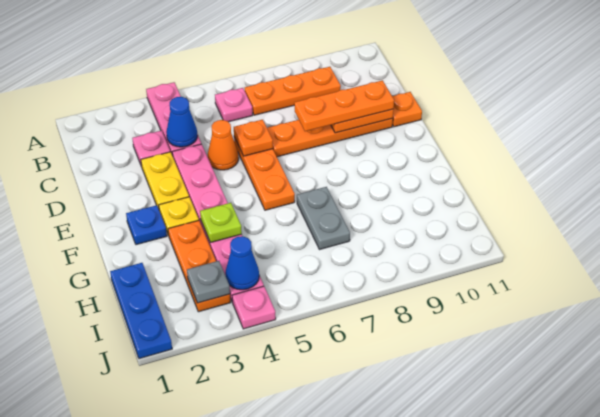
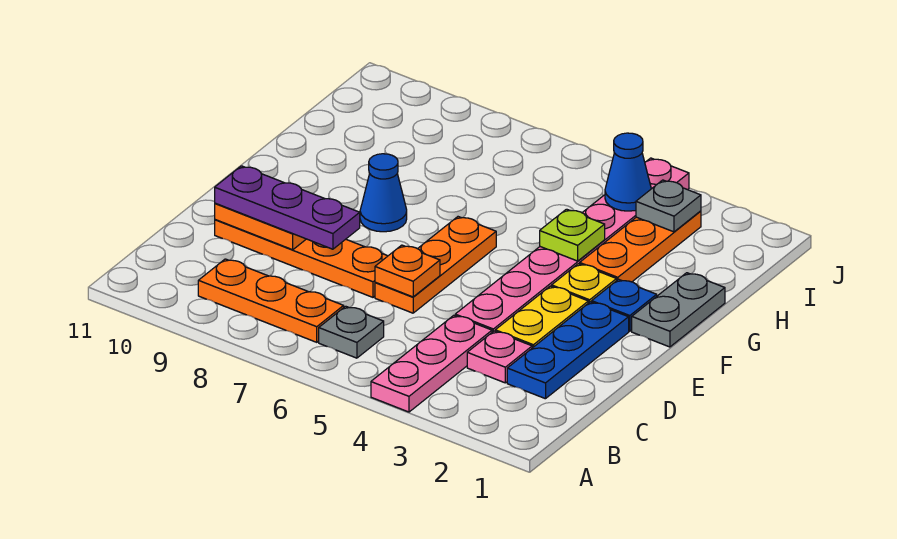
pink plate B6 level 1 -> grey plate B6 level 1
blue cone C4 level 2 -> blue cone F8 level 1
orange cone D5 level 1 -> none
orange plate D8:D10 level 3 -> purple plate D8:D10 level 3
orange plate D11 level 1 -> none
grey plate G7:H7 level 1 -> grey plate F1:G1 level 1
blue plate H1:J1 level 1 -> blue plate C2:E2 level 1

